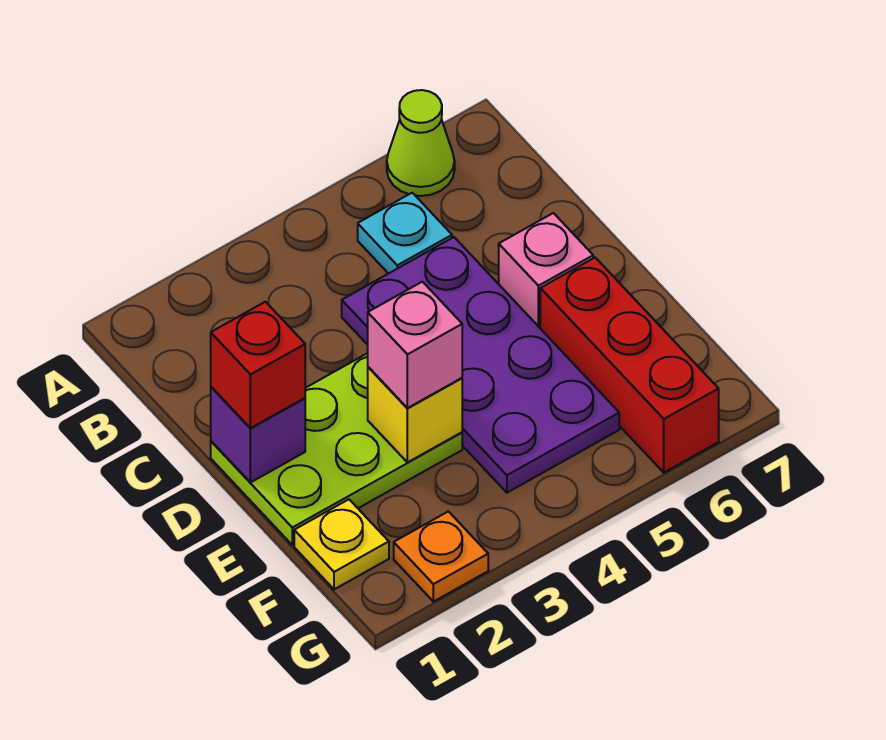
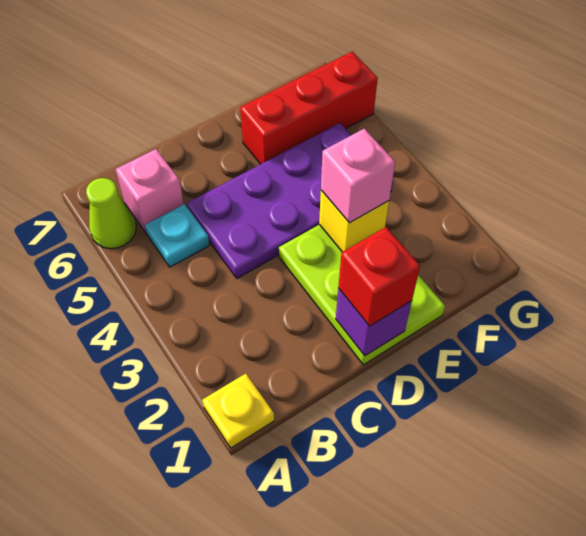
pink brick D6 level 1 -> pink brick B6 level 1
yellow plate F1 level 1 -> yellow plate A1 level 1
orange plate G2 level 1 -> none

